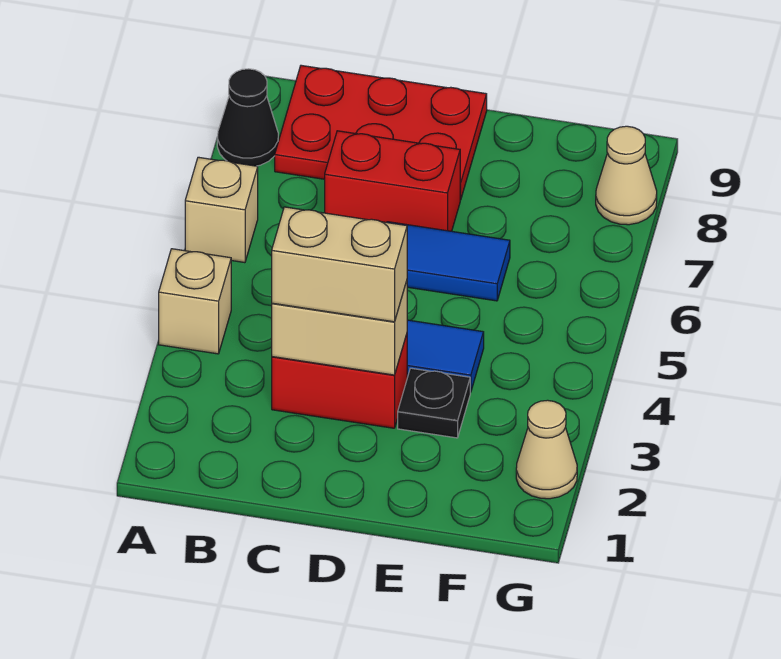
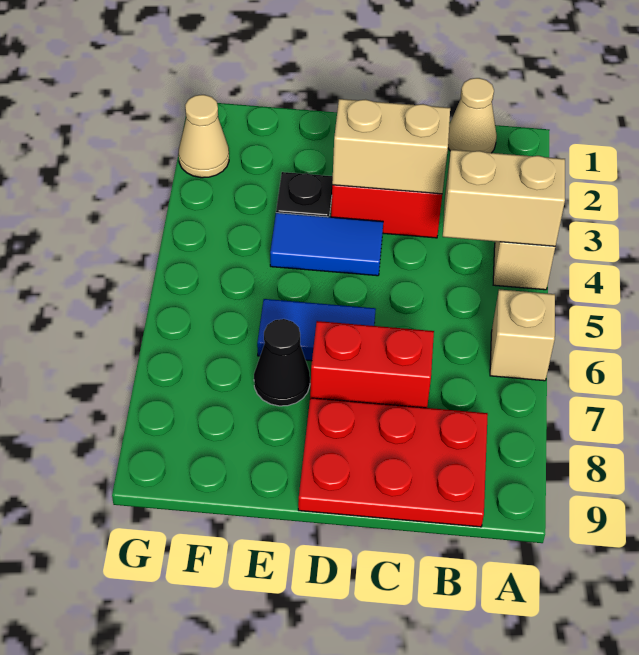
black cone A8 level 1 -> black cone E7 level 1
tan brick C3:D3 level 3 -> tan brick A4:B4 level 2
tan cone G8 level 1 -> tan cone B1 level 1

